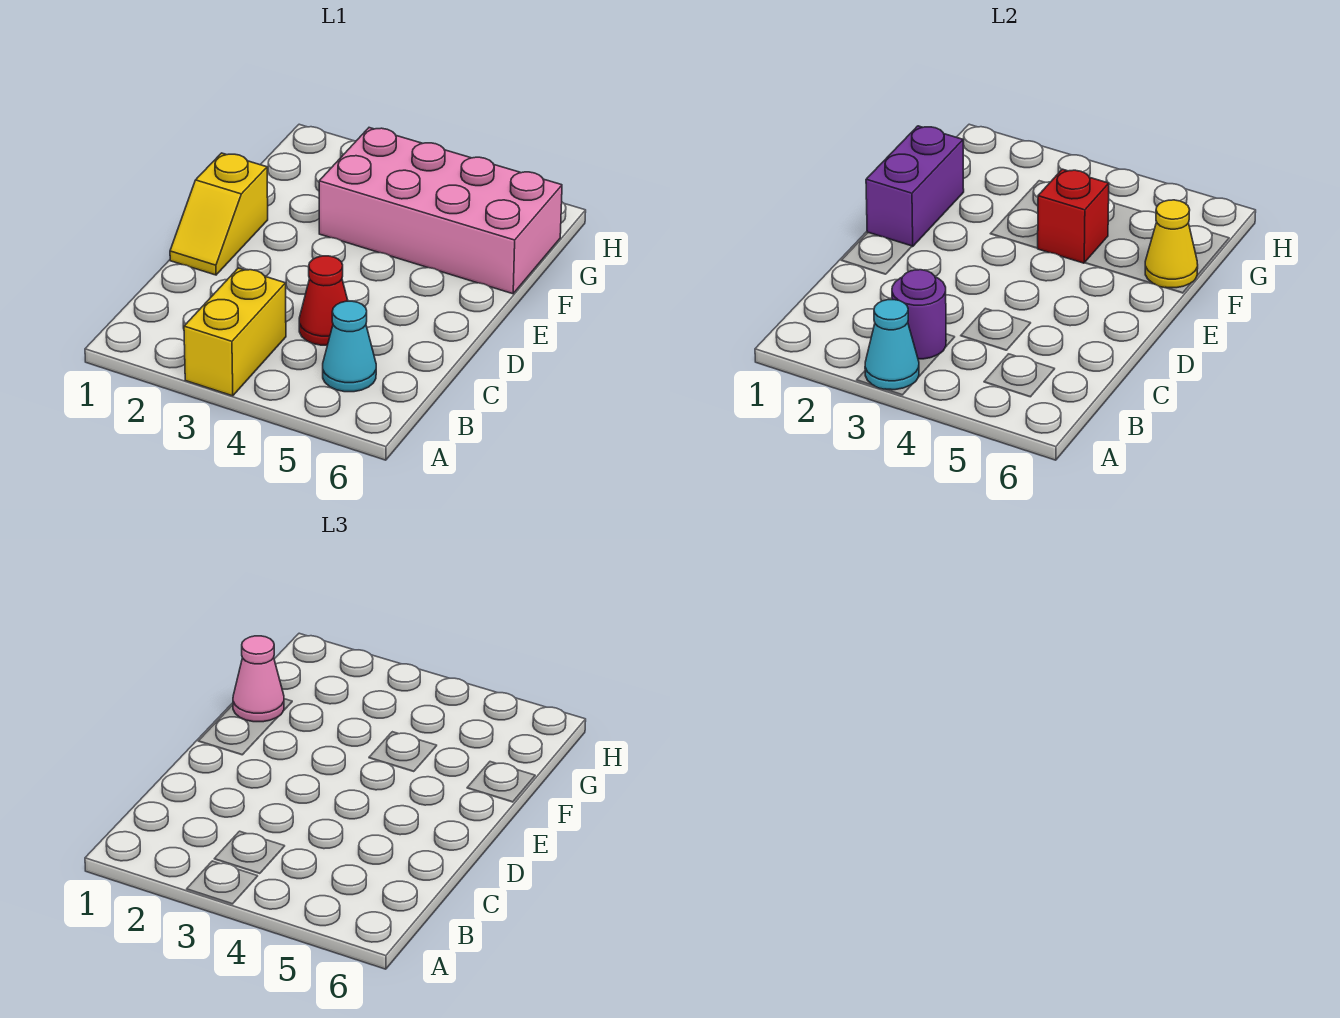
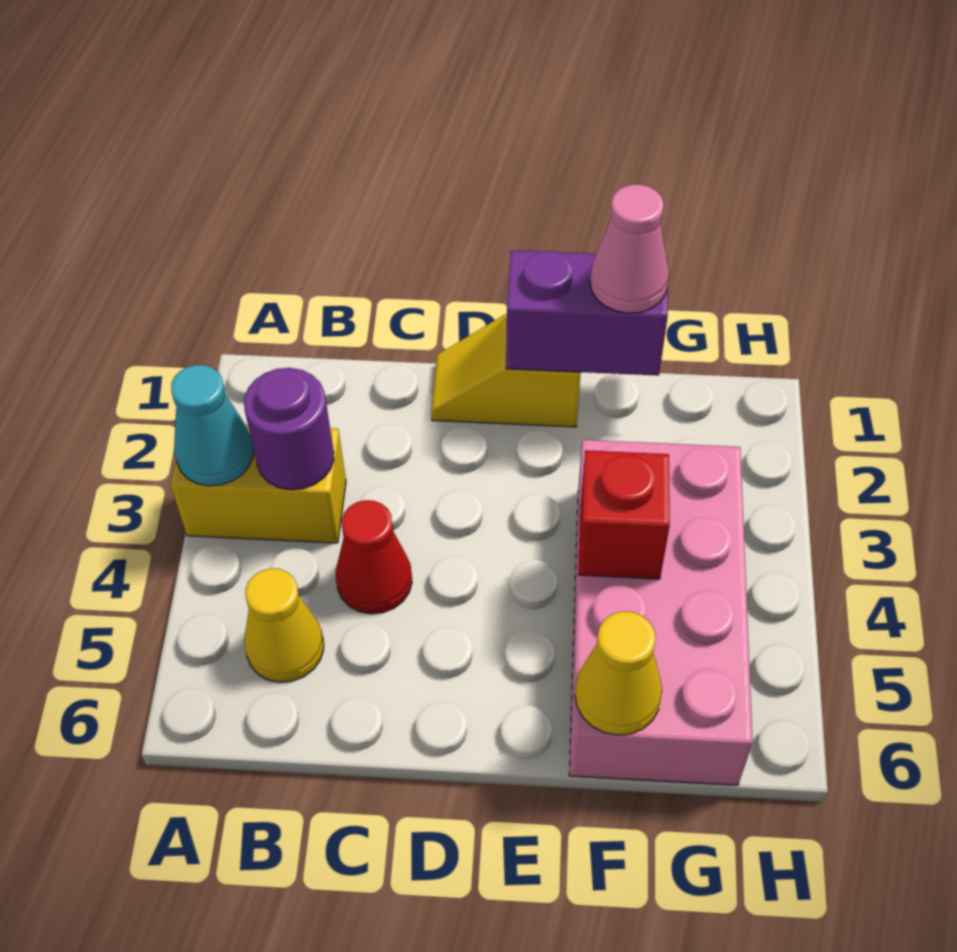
cyan cone B5 level 1 -> yellow cone B5 level 1

